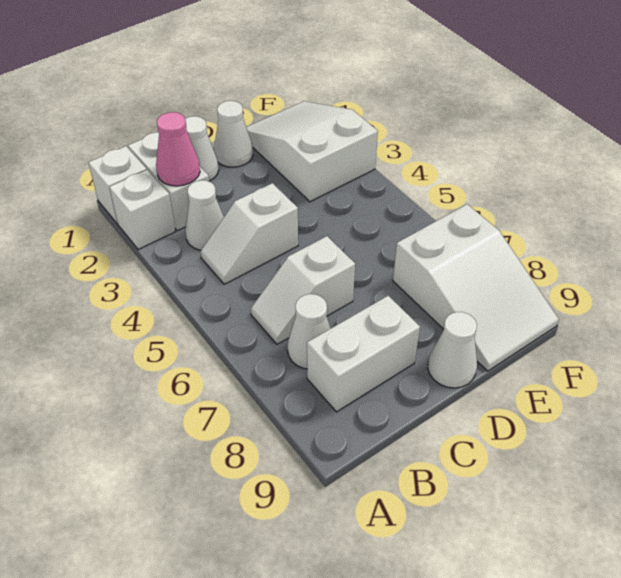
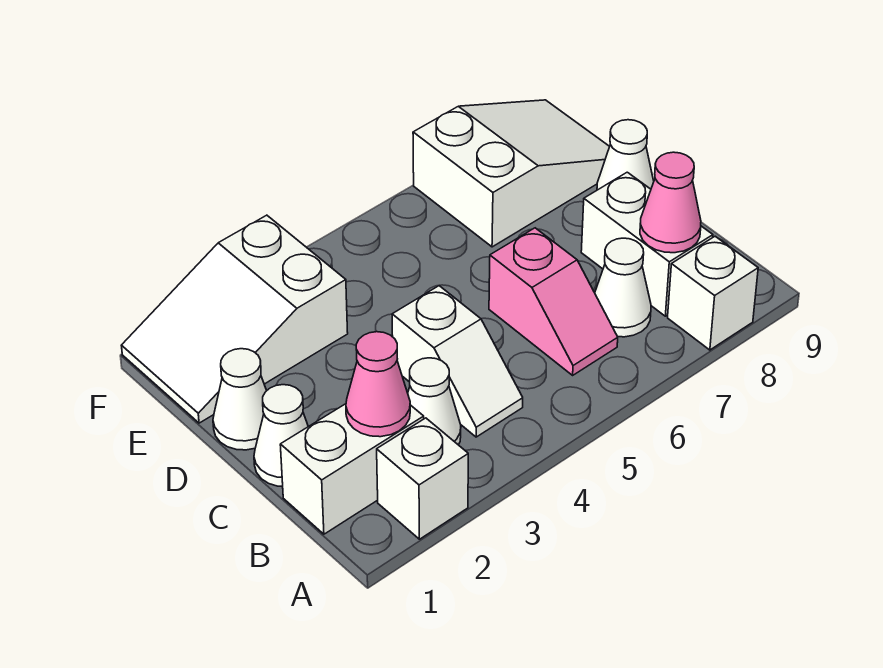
white brick A1 level 1 -> white brick A8 level 1
white slope B6:C6 level 1 top C -> pink slope B6:C6 level 1 top C
none -> pink cone B8 level 2

